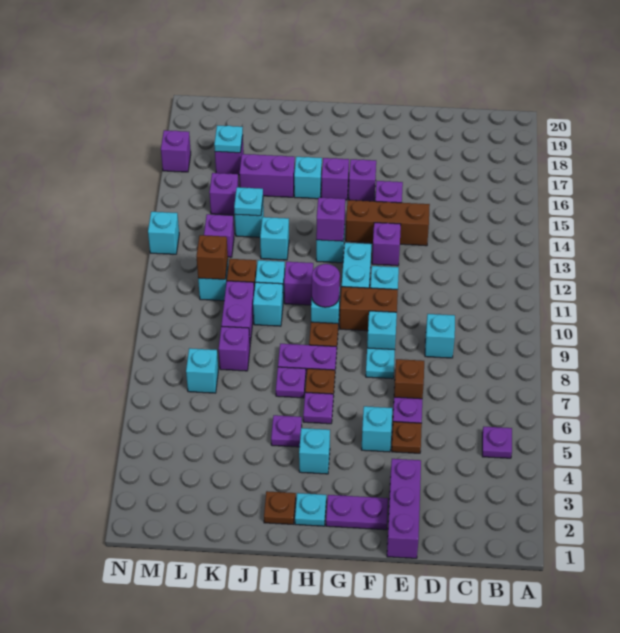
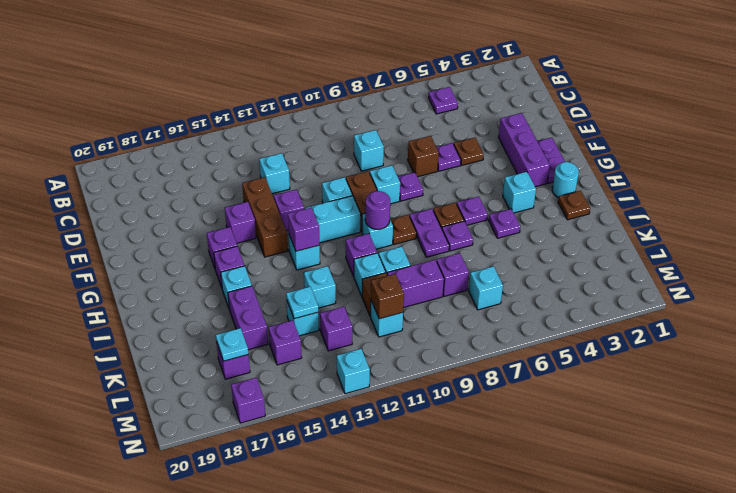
purple brick E1:E3 level 1 -> purple brick E3:G3 level 1
cyan brick F5 level 1 -> cyan brick D13 level 1
cyan plate F8 level 1 -> purple plate F8 level 1
cyan plate H2 level 1 -> cyan round brick H2 level 1

